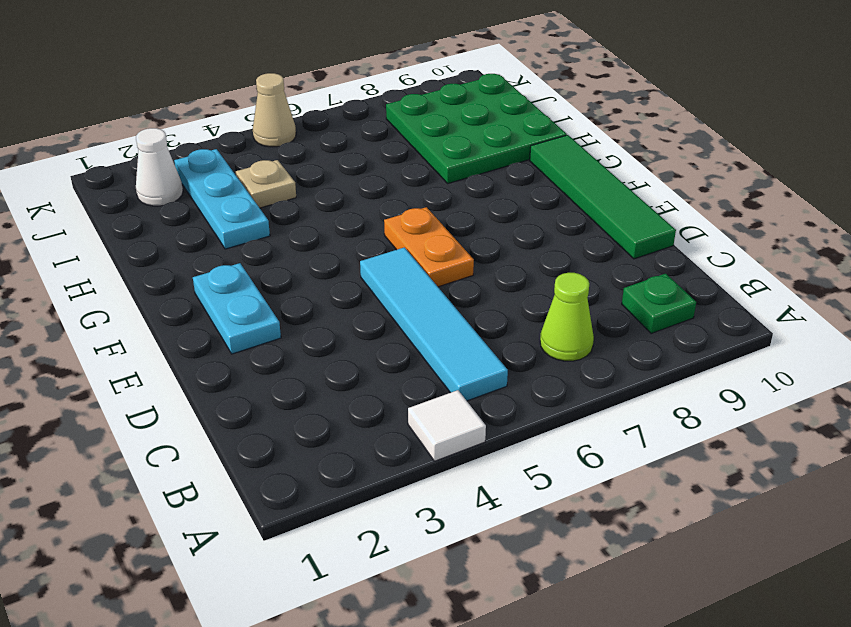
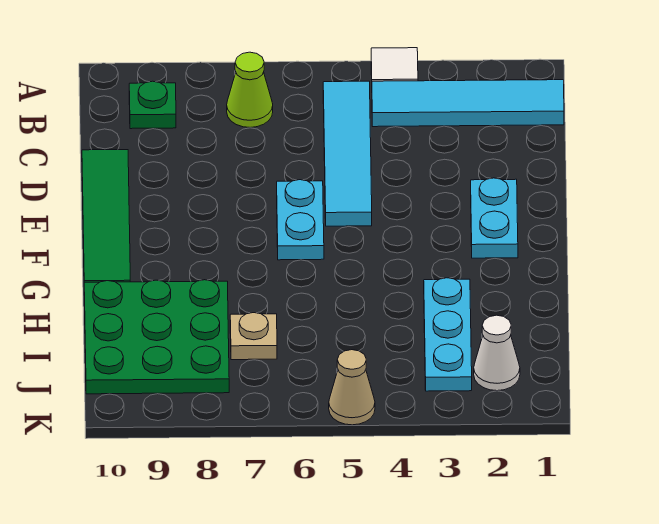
none -> cyan tile B1:B4 level 1
orange plate E6:F6 level 1 -> cyan plate E6:F6 level 1
tan plate I4 level 1 -> tan plate I7 level 1

